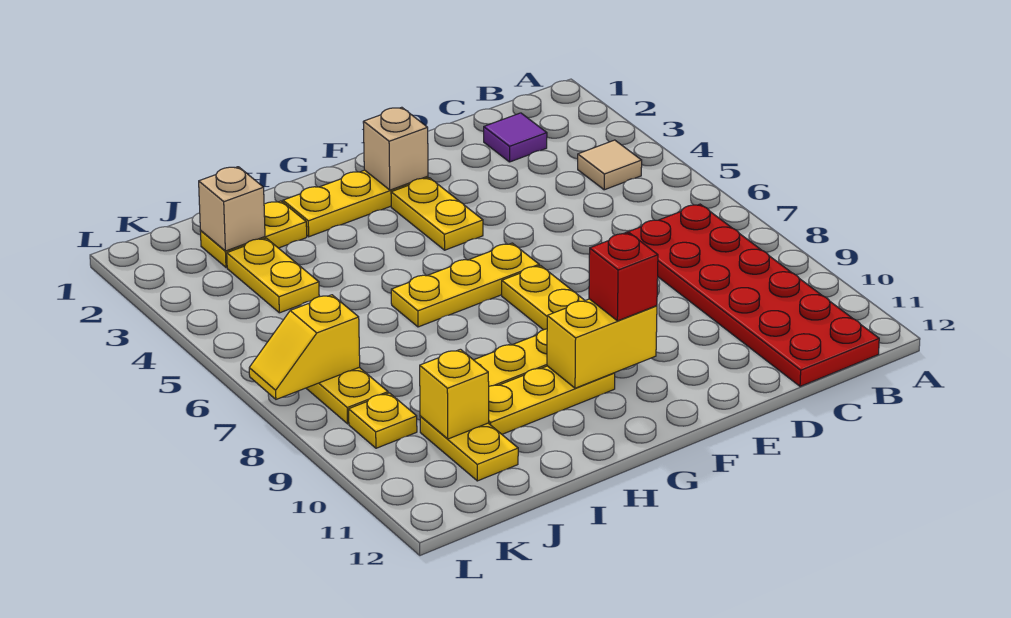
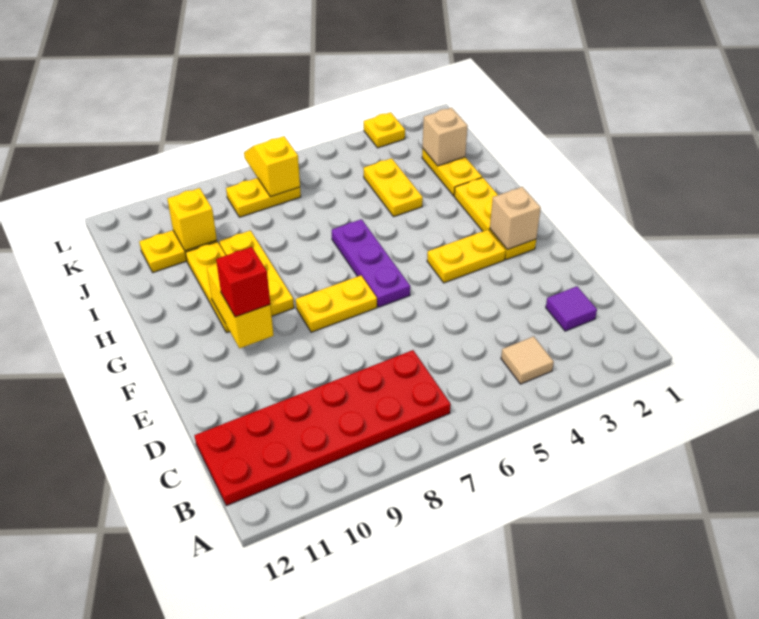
yellow plate F6:H6 level 1 -> purple plate F6:H6 level 1
yellow plate J3:J4 level 1 -> yellow plate I4:J4 level 1
yellow plate K9 level 1 -> yellow plate L3 level 1

